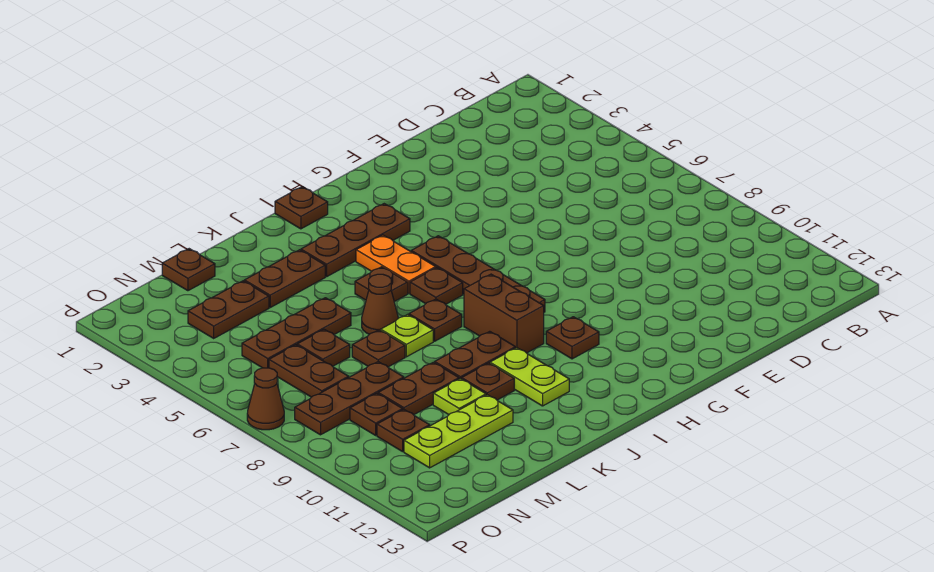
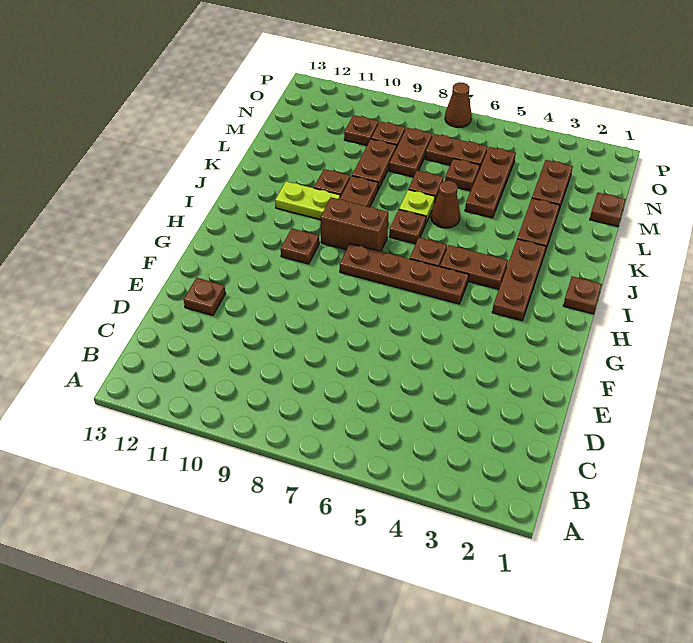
orange plate I4:I5 level 1 -> brown plate I4:I5 level 1
brown plate J5 level 1 -> brown plate E12 level 1
lime plate L10 level 1 -> none
lime plate L11:N11 level 1 -> none
brown plate M8:O8 level 1 -> brown plate M8:N8 level 1

